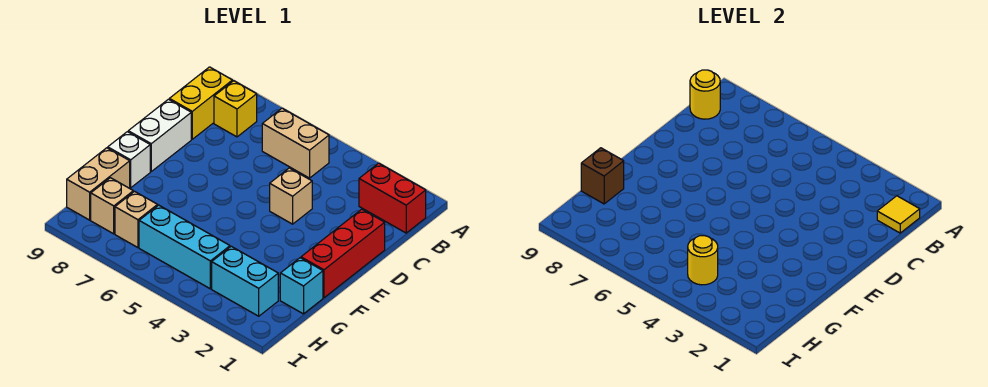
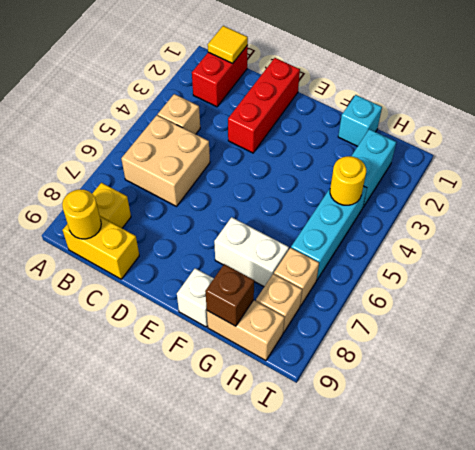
tan brick B5:B6 level 1 -> tan brick B5:C6 level 1
red brick D1:F1 level 1 -> red brick D1:D3 level 1
tan brick D4 level 1 -> tan brick B4 level 1
white brick D9:E9 level 1 -> white brick F7:G7 level 1

